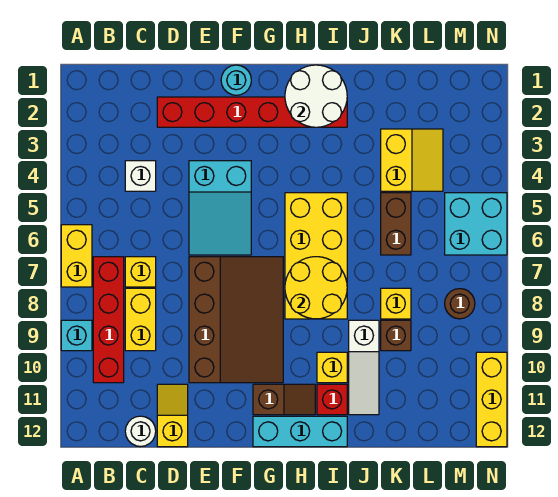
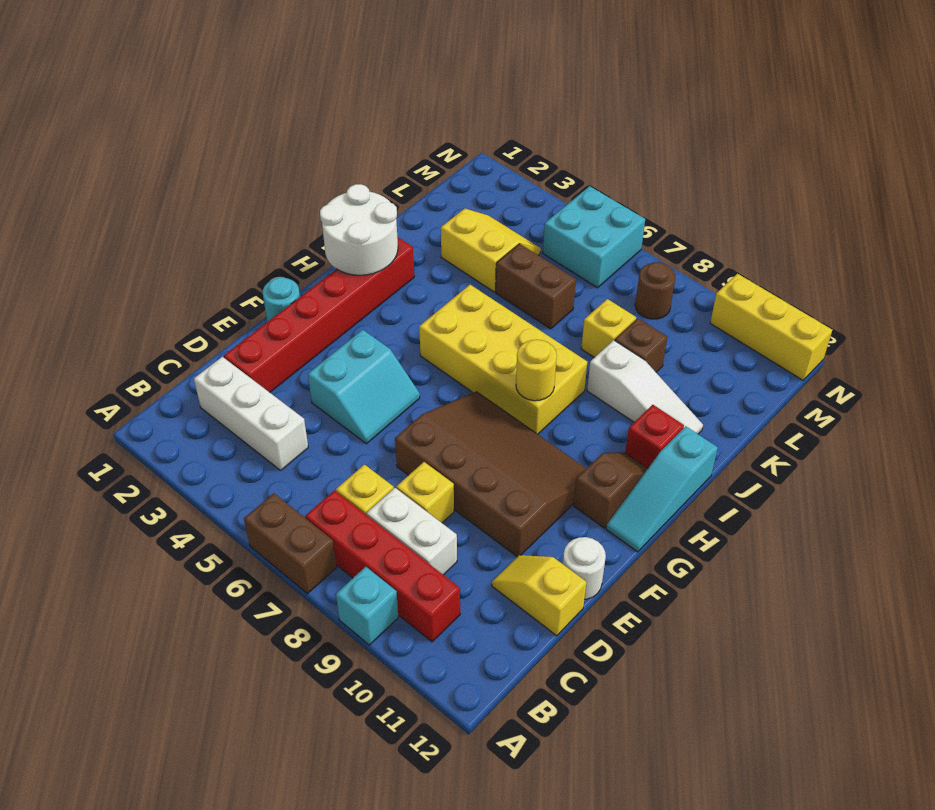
yellow brick A6:A7 level 1 -> brown brick A6:A7 level 1
white brick C4 level 1 -> white brick C2:C4 level 1
yellow brick C8:C9 level 1 -> white brick C8:C9 level 1
white round brick C12 level 1 -> white round brick E12 level 1
cyan slope E4:F6 level 1 top 4 -> cyan slope E4:F5 level 1 top 4
cyan brick G12:I12 level 1 -> cyan slope G12:I12 level 1 top I
yellow round brick H7:I8 level 2 -> yellow round brick H8 level 2
yellow brick I10 level 1 -> yellow brick D8 level 1

